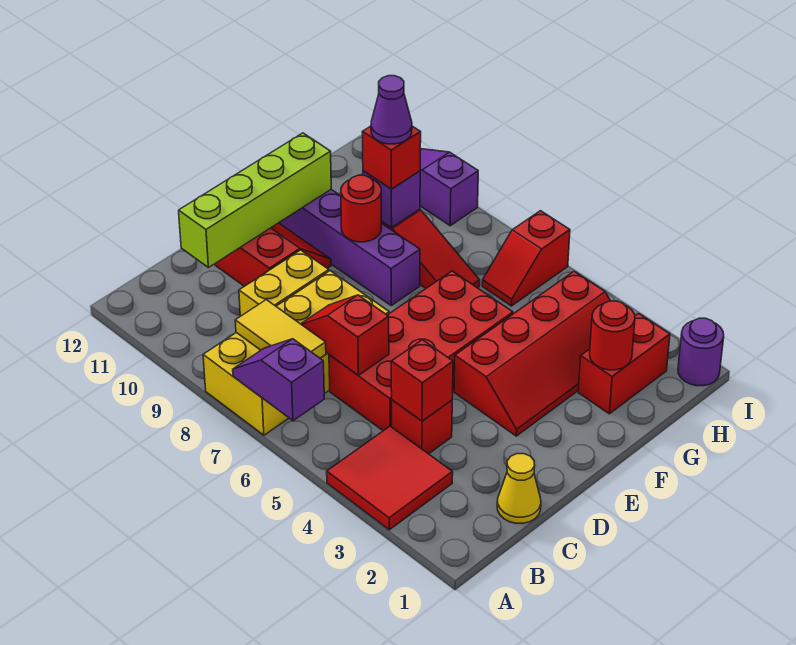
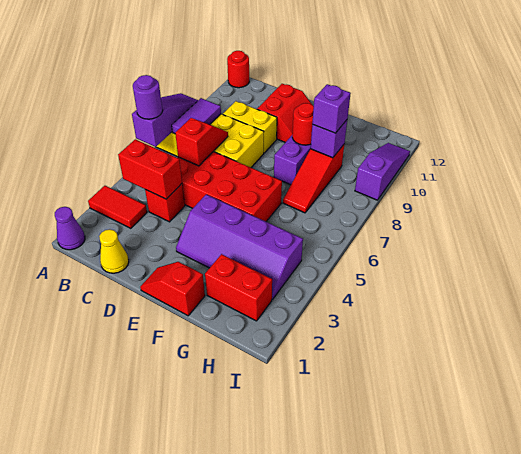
red tile A3:B4 level 1 -> red tile A3:B3 level 1
purple slope A6:A7 level 2 top 6 -> purple slope A6:A8 level 2 top 6
yellow tile B7:B8 level 2 -> purple tile B7:B8 level 2
red brick C4 level 2 -> red brick B4:C4 level 2
lime brick C11:F11 level 2 -> none
red slope E3:H4 level 1 top 4 -> purple slope E3:H4 level 1 top 4
red round brick G2 level 2 -> red round brick A12 level 1
red brick G9 level 3 -> purple brick G9 level 3
purple cone G9 level 4 -> purple cone A1 level 1
red slope H6:I6 level 1 top I -> red slope E1:F1 level 1 top F
purple round brick I1 level 1 -> purple round brick A6 level 3

